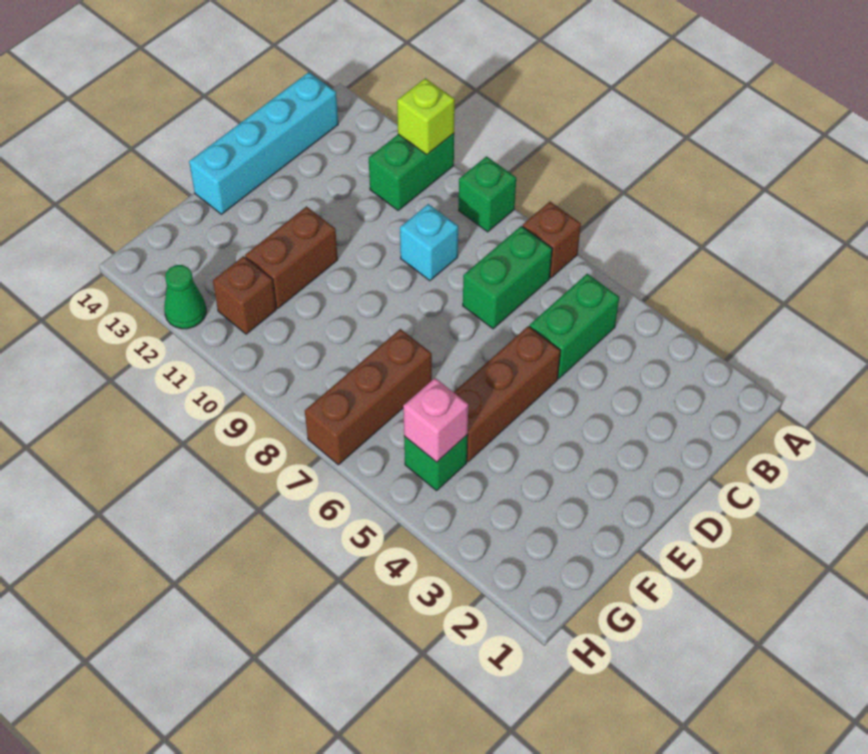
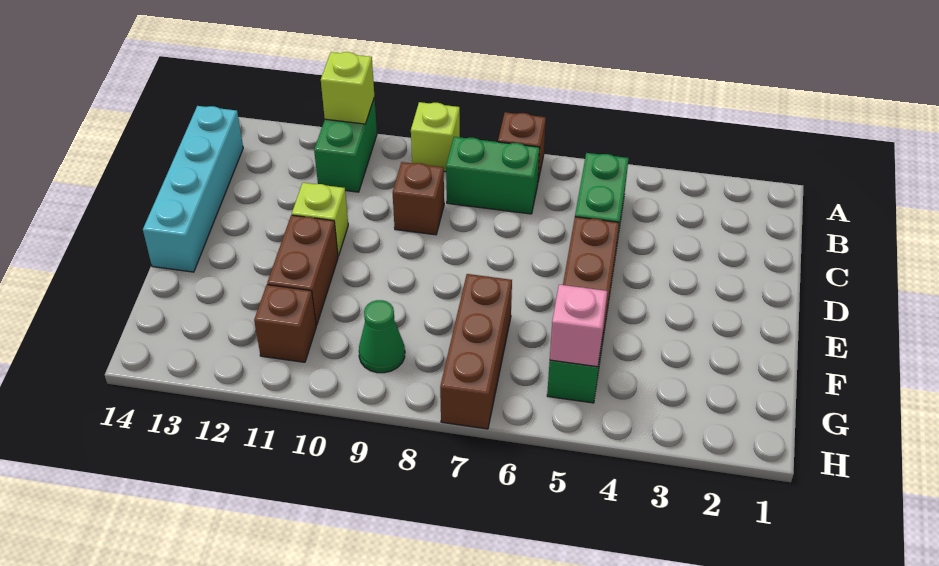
green brick A9 level 1 -> lime brick A9 level 1
green brick B7:C7 level 1 -> green brick B7:B8 level 1
cyan brick C9 level 1 -> brown brick C9 level 1
none -> lime brick D11 level 1
green cone H12 level 1 -> green cone G9 level 1

